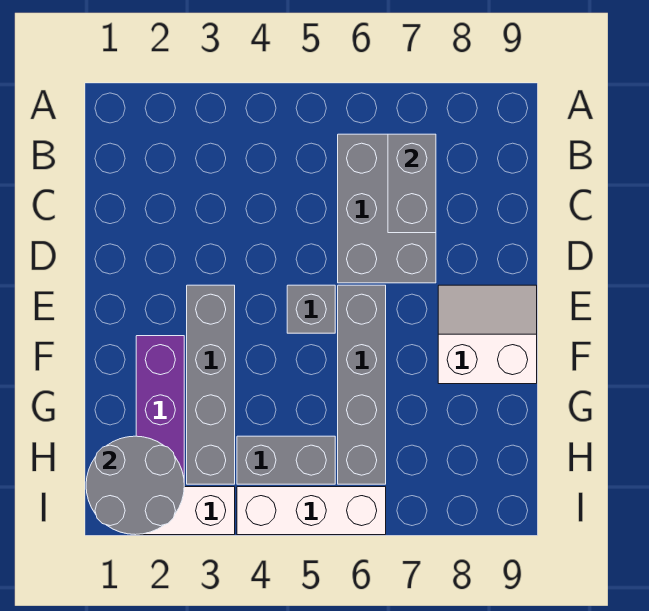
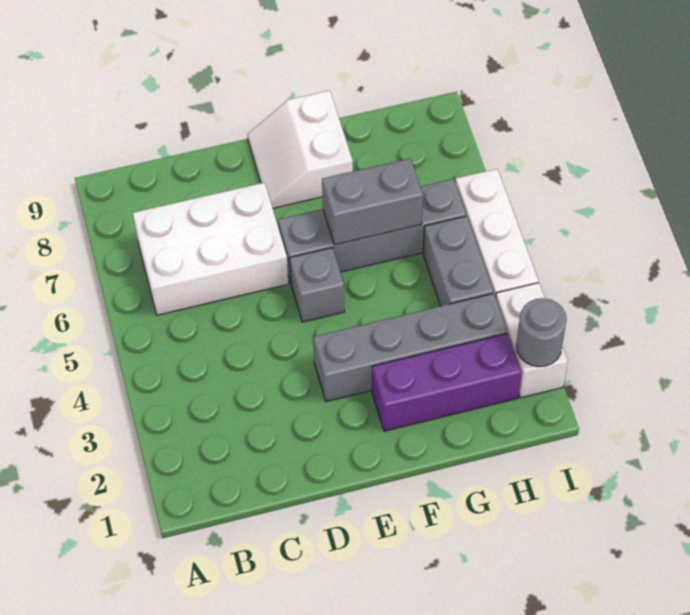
grey brick B6:D7 level 1 -> white brick B6:D7 level 1
grey brick B7:C7 level 2 -> grey brick F6:G6 level 2
grey round brick H1:I2 level 2 -> grey round brick I2 level 2

